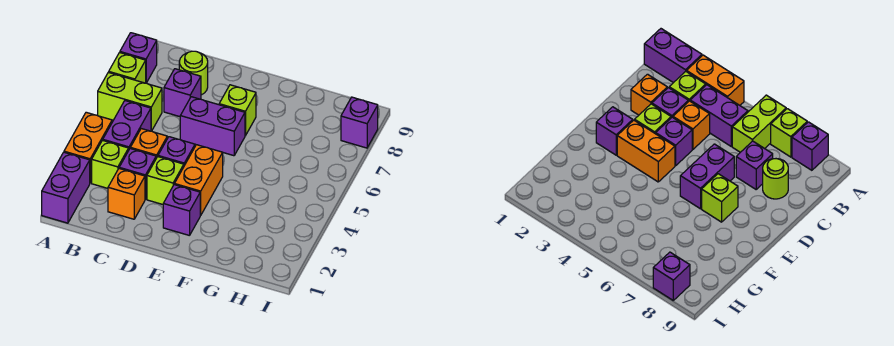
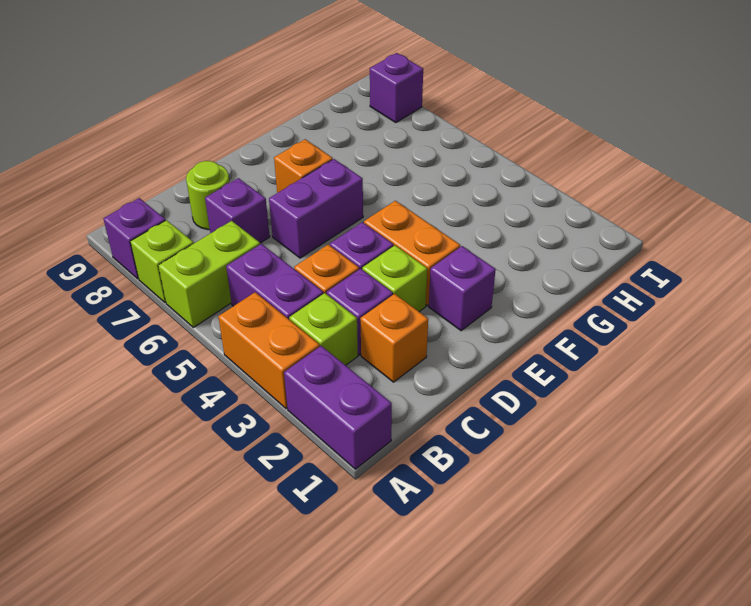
lime brick E7 level 1 -> orange brick E7 level 1

